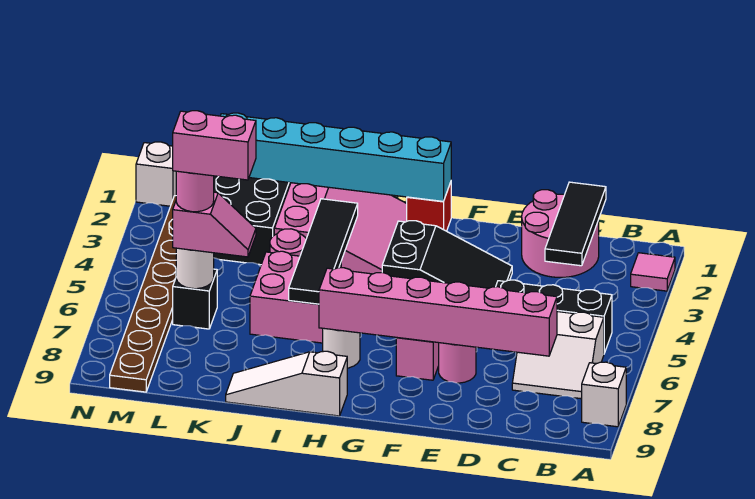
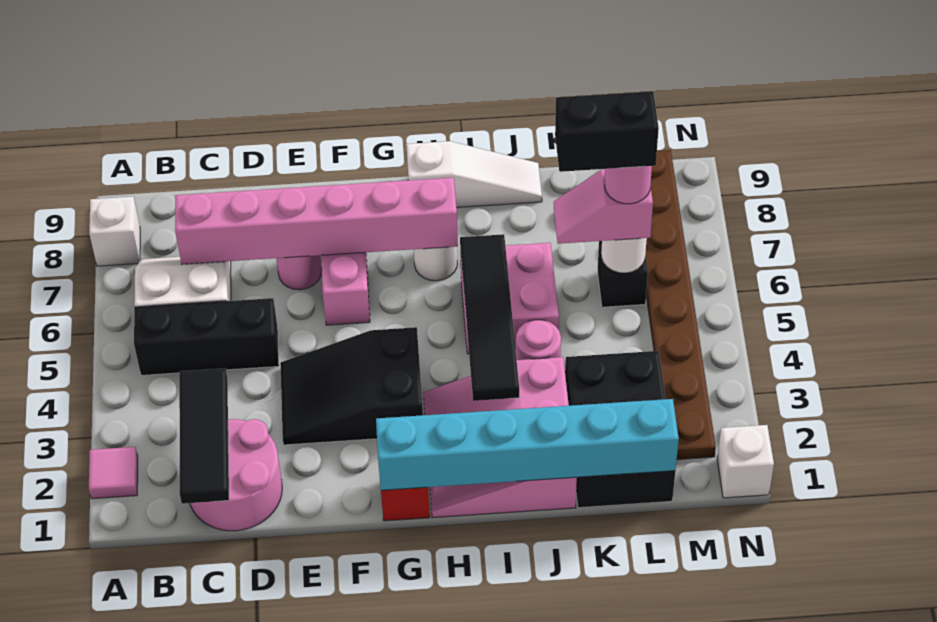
pink brick K6:L6 level 5 -> black brick K6:L6 level 5

